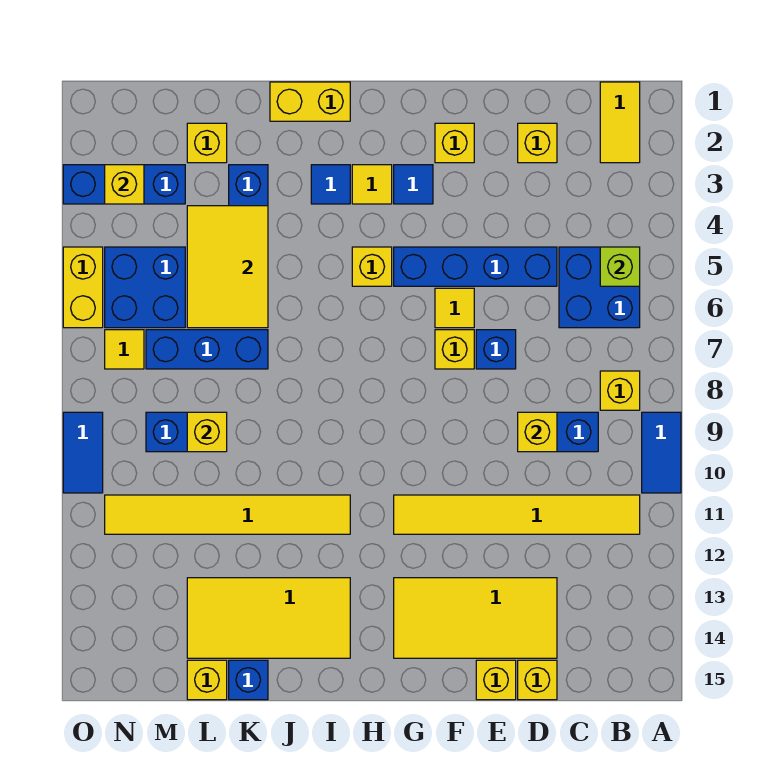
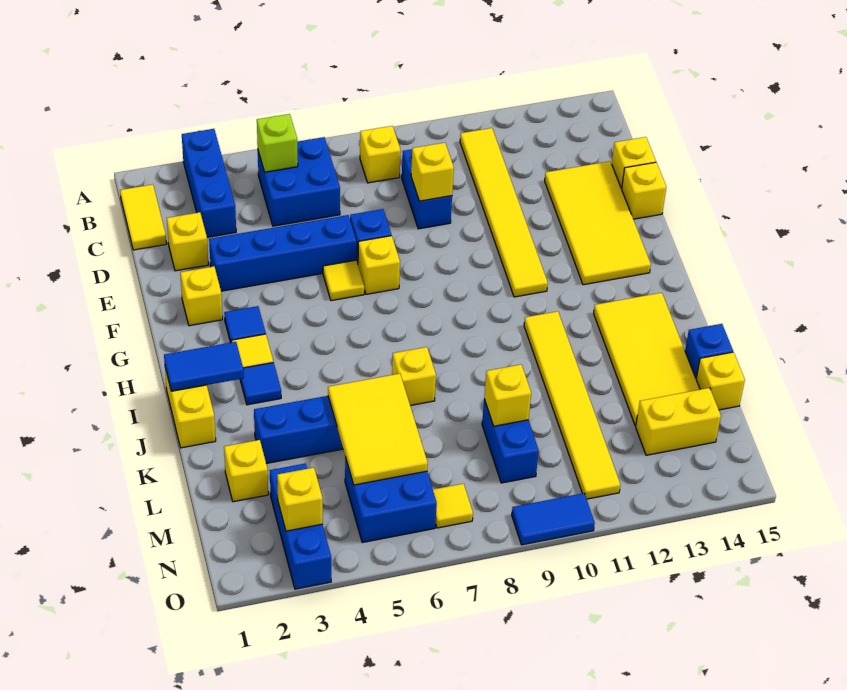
blue tile A9:A10 level 1 -> blue tile I1:I2 level 2
yellow tile B1:B2 level 1 -> yellow tile B1:C1 level 1
blue brick D5:G5 level 1 -> blue brick E3:E6 level 1
yellow brick H5 level 1 -> yellow brick J7 level 1
yellow tile K4:L6 level 2 -> yellow tile K5:M6 level 2
blue brick K7:M7 level 1 -> blue brick A3:C3 level 1
yellow brick O5:O6 level 1 -> yellow brick M13:M14 level 1

